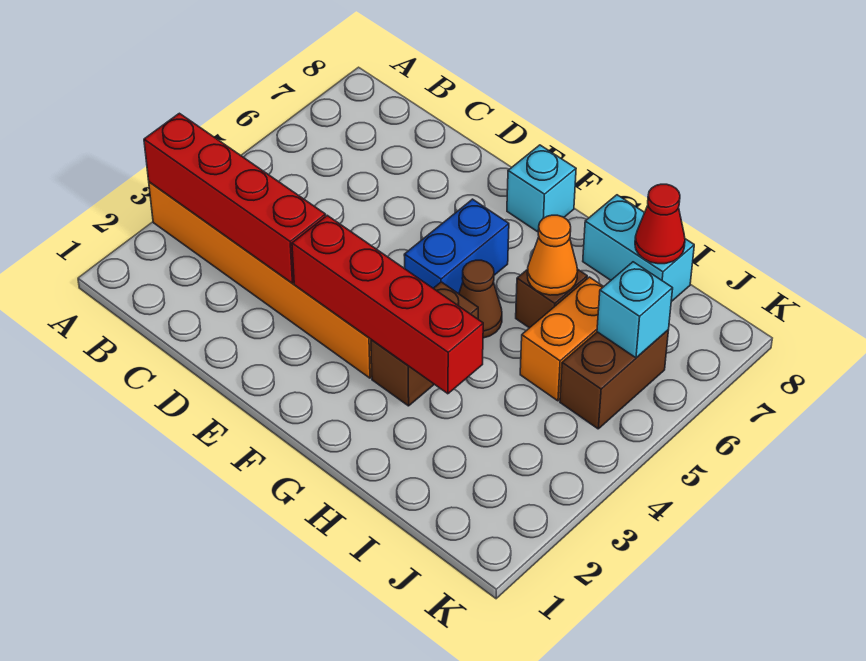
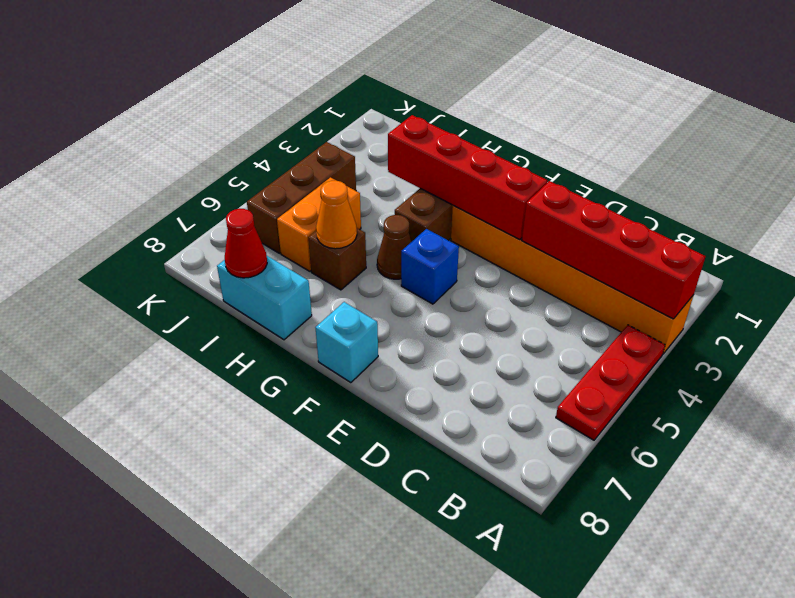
none -> red plate A4:A6 level 1
blue brick F5:F6 level 1 -> blue brick F5 level 1
brown brick J5:J6 level 1 -> brown brick J4:J6 level 1
cyan brick J6 level 2 -> none

